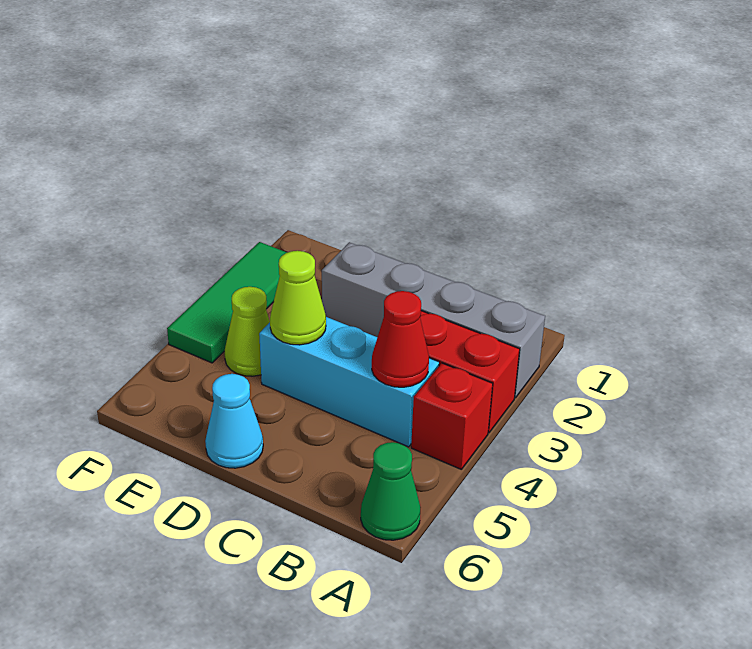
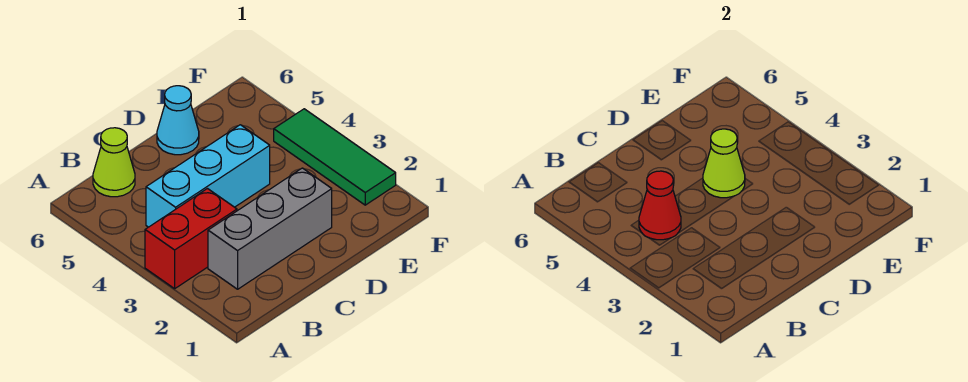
grey brick A2:D2 level 1 -> grey brick B2:D2 level 1
red brick A4 level 1 -> none
green cone A6 level 1 -> none
lime cone E4 level 1 -> lime cone B6 level 1

